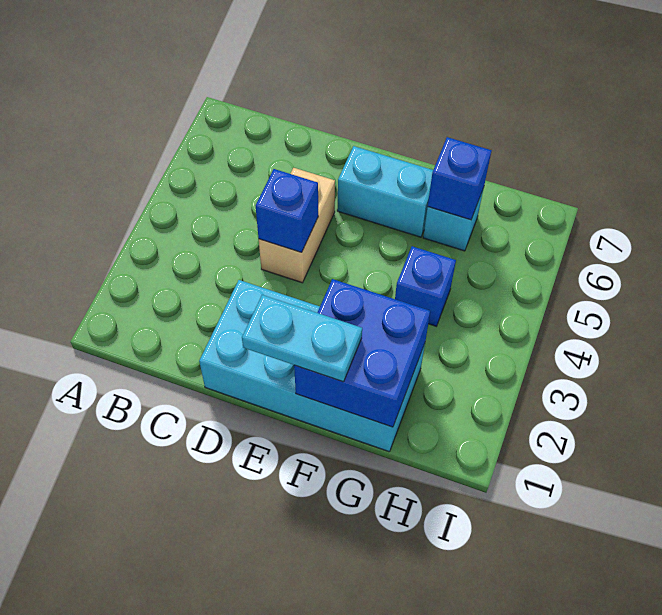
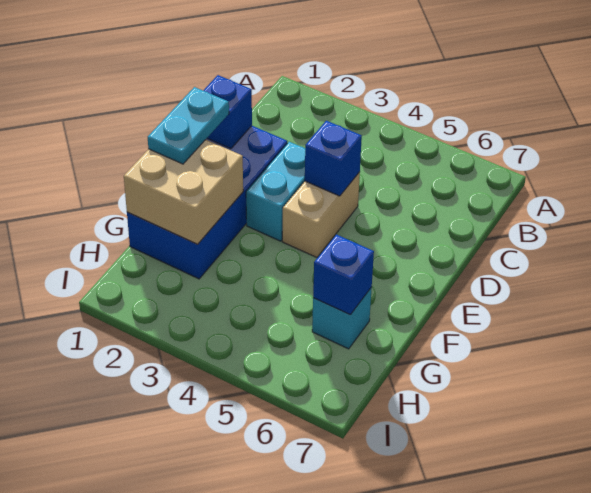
cyan brick D1:G2 level 1 -> blue brick D1:G2 level 1
tan brick D4:D5 level 1 -> tan brick D4:E4 level 1
cyan brick E6:F6 level 1 -> cyan brick D3:E3 level 1
blue brick F1:G2 level 2 -> tan brick F1:G2 level 2
blue brick G4 level 1 -> blue brick D1 level 2

